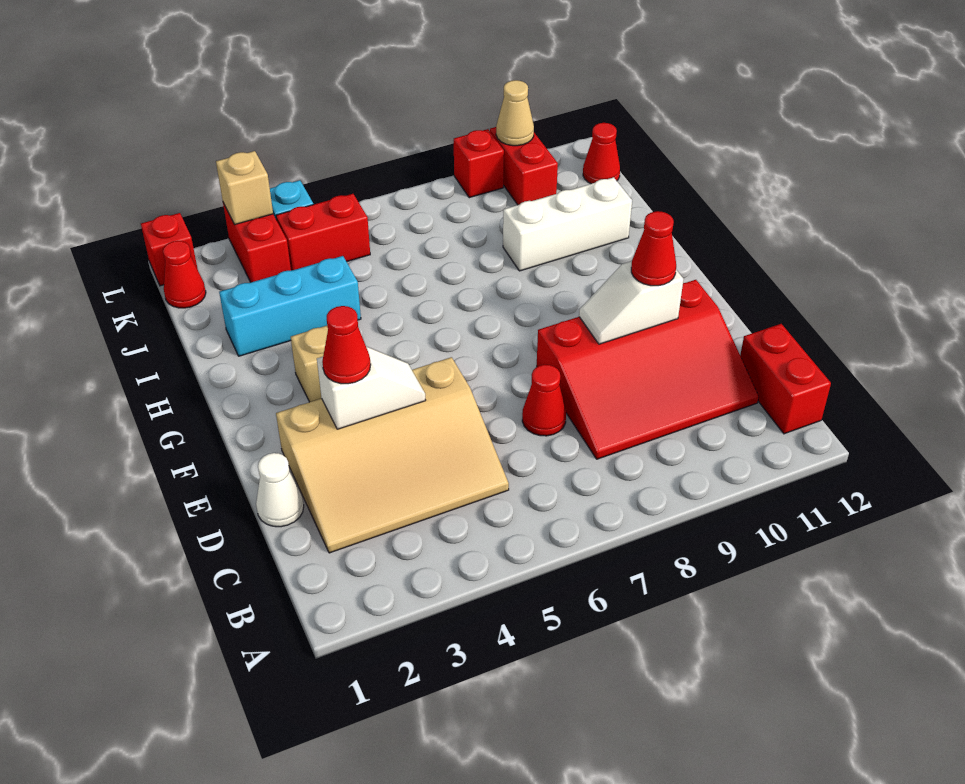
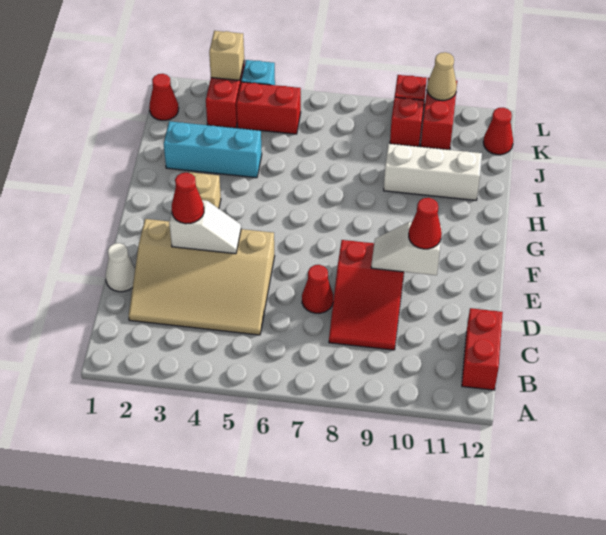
red slope C8:E11 level 1 top E -> red slope C8:E9 level 1 top E
red brick L1 level 1 -> red brick K9 level 1

